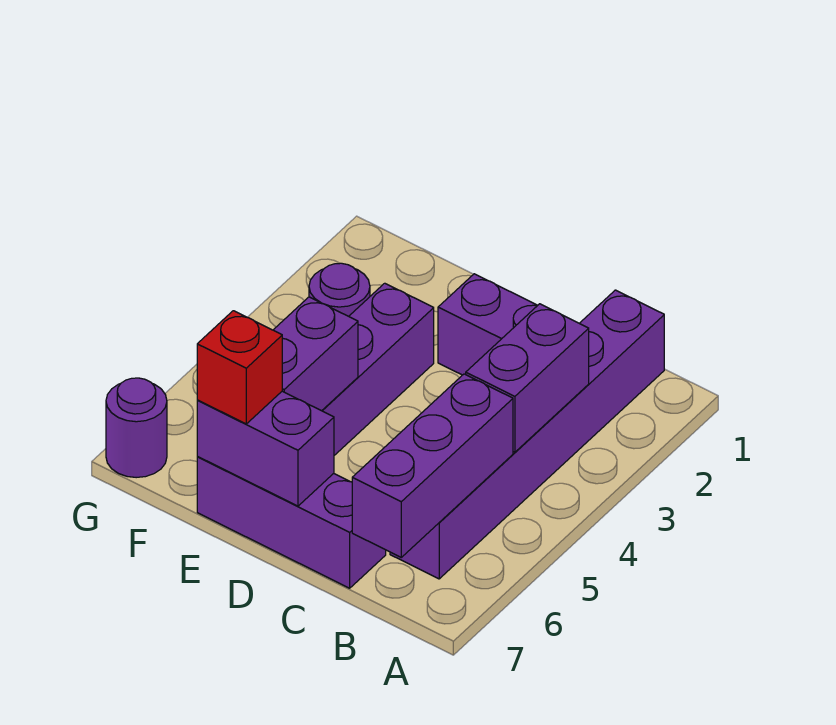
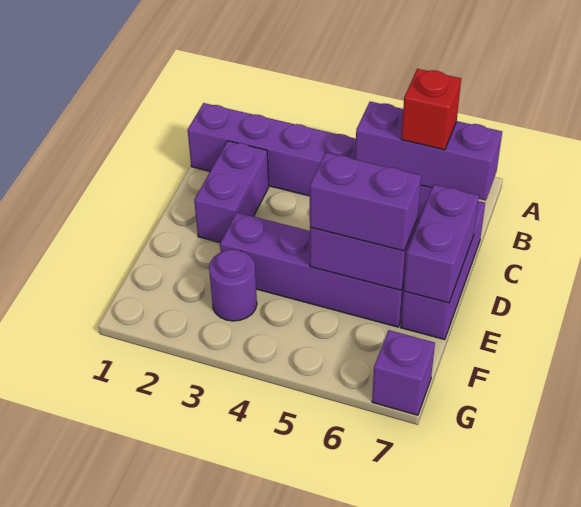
purple brick B3:B4 level 2 -> purple brick E5:E6 level 3
red brick E7 level 3 -> red brick B6 level 3
purple round brick G7 level 1 -> purple brick G7 level 1

